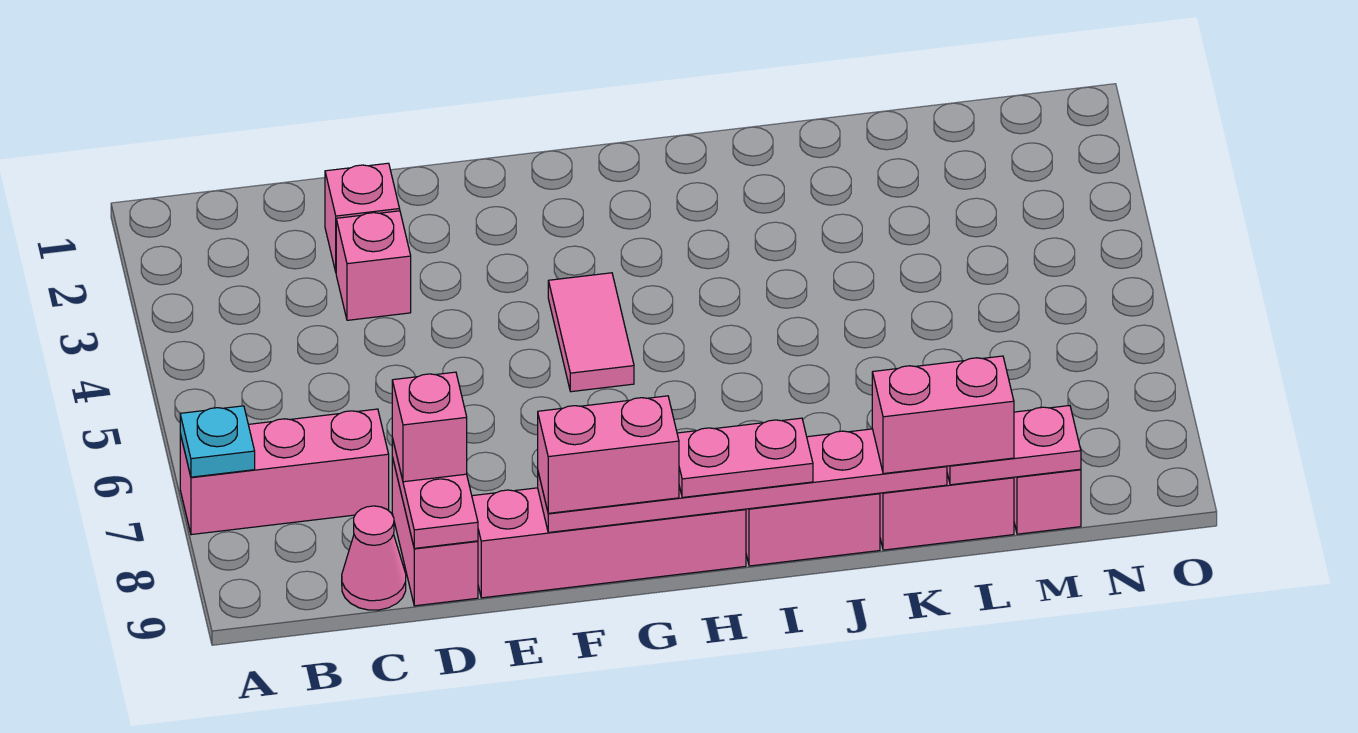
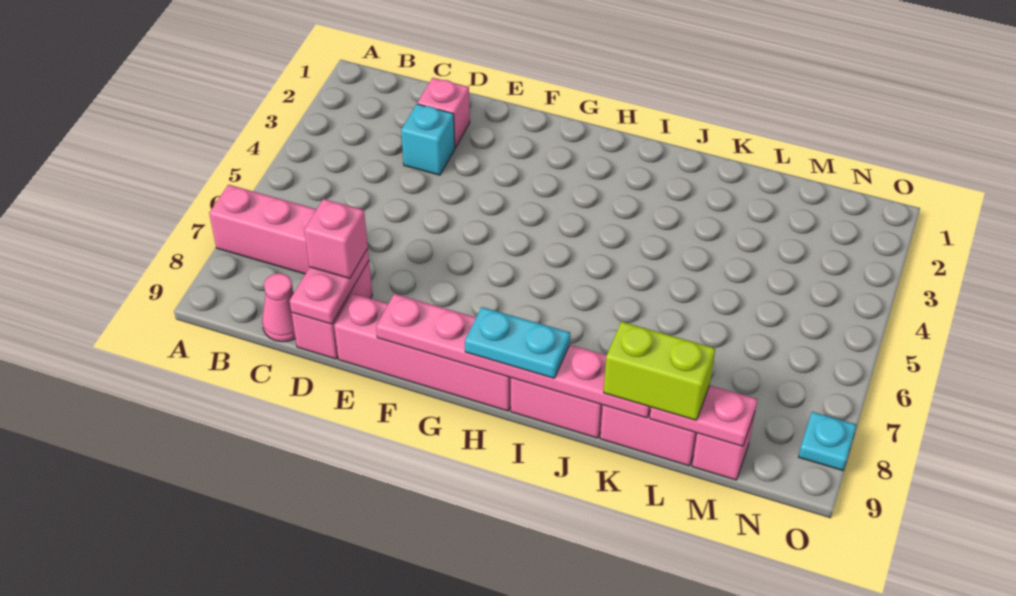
cyan plate A7 level 2 -> cyan plate O8 level 1
pink brick D3 level 1 -> cyan brick D3 level 1
pink brick F9:G9 level 3 -> none
pink tile G4:G5 level 1 -> none
pink plate H9:I9 level 3 -> cyan plate H9:I9 level 3
pink brick K9:L9 level 3 -> lime brick K9:L9 level 3

